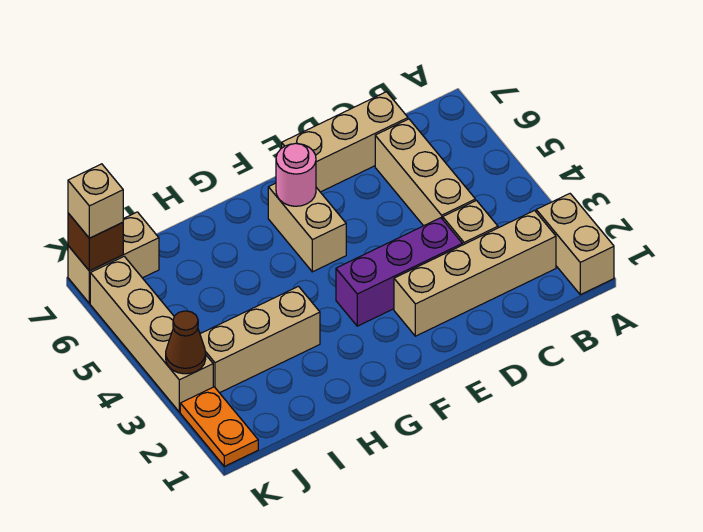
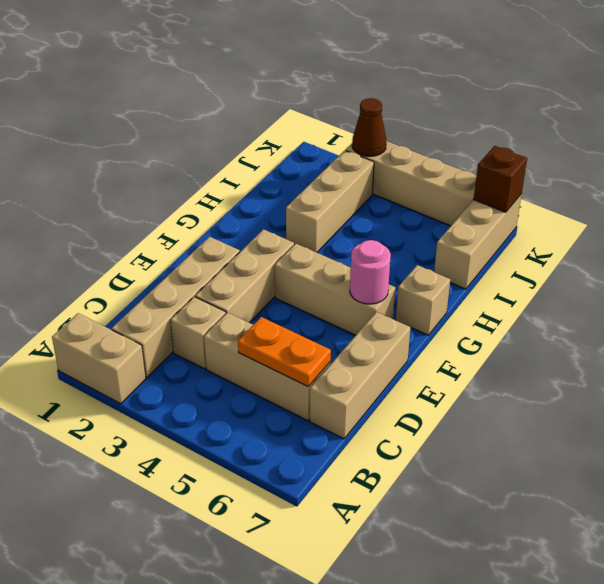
purple brick D3:F3 level 1 -> tan brick D3:F3 level 1
tan brick F5:F6 level 1 -> tan brick F4:F6 level 1
tan brick J7:K7 level 1 -> tan brick I7:K7 level 1
orange plate K1:K2 level 1 -> orange plate C5:C6 level 2
tan brick K7 level 3 -> tan brick G7 level 1

